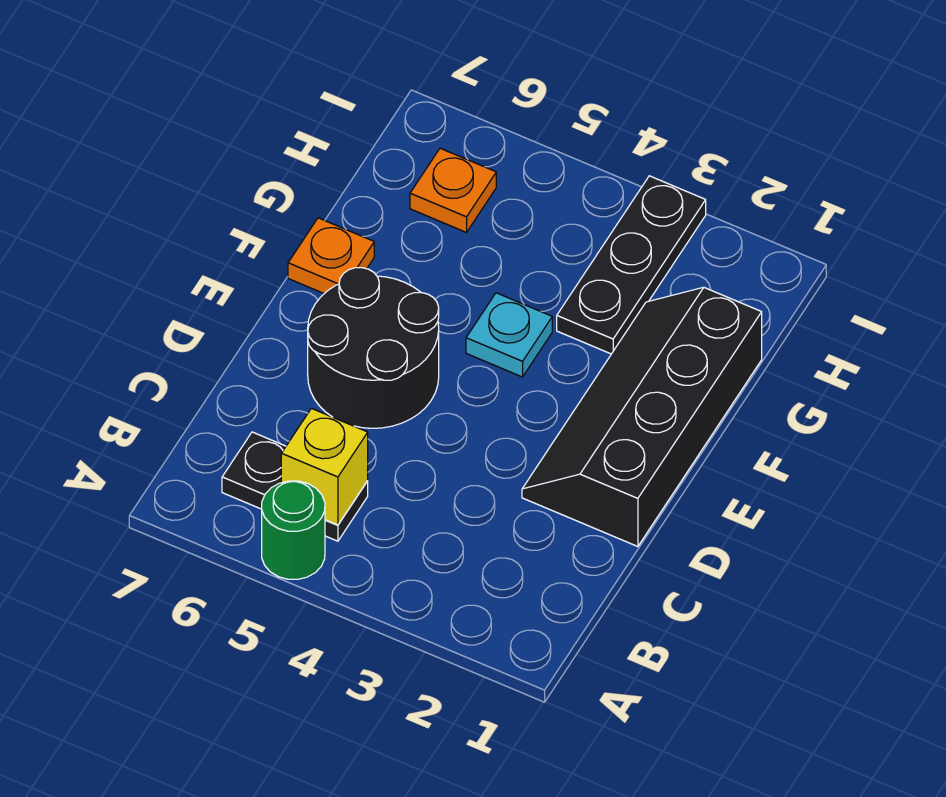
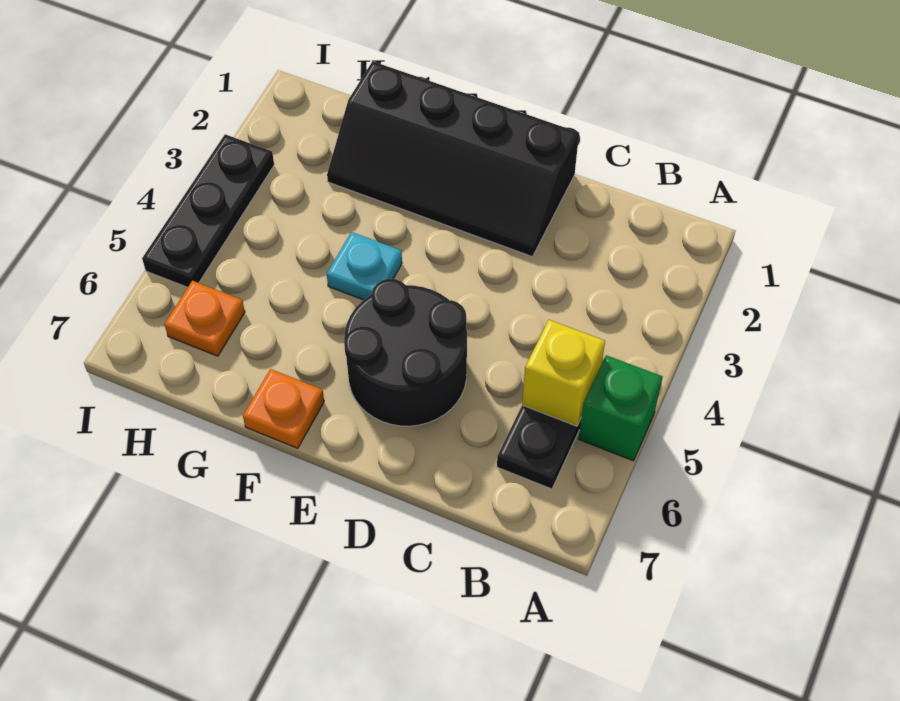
green round brick A5 level 1 -> green brick A5 level 1
black plate G3:I3 level 1 -> black plate I3:I5 level 1

